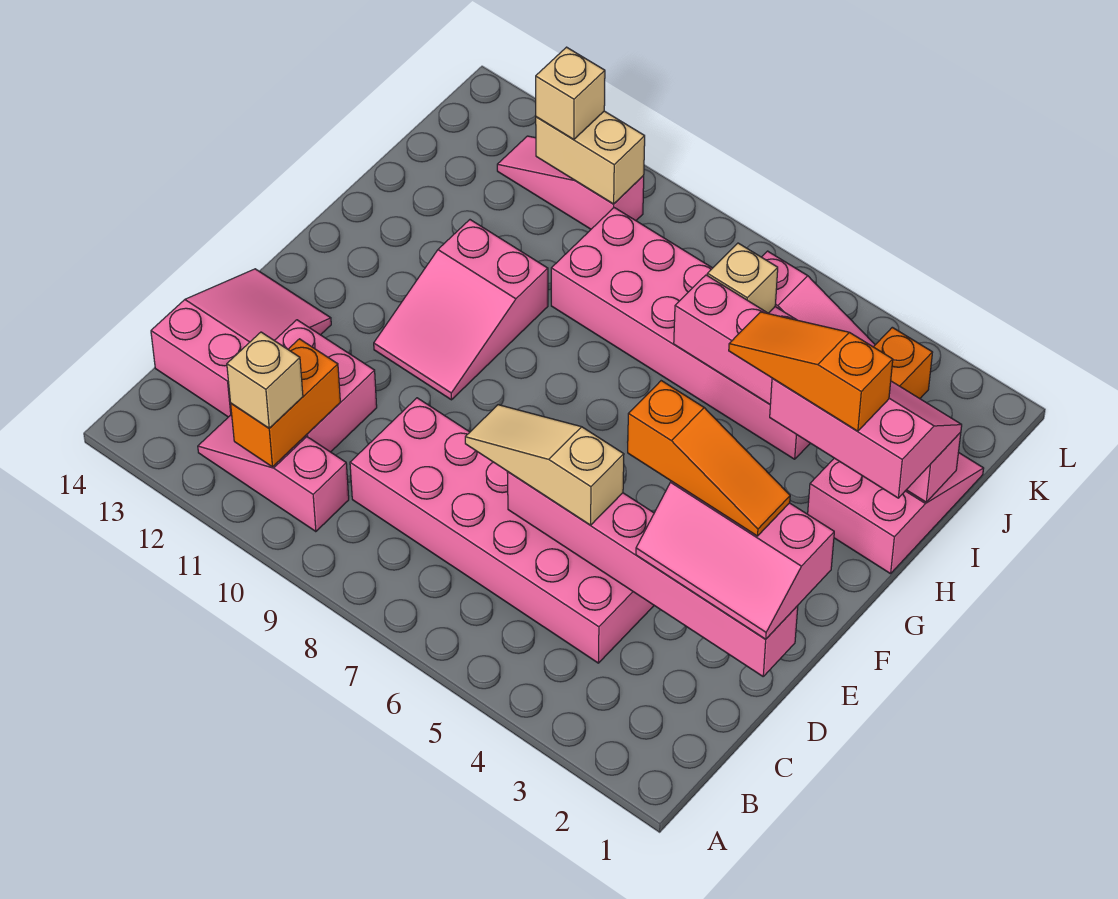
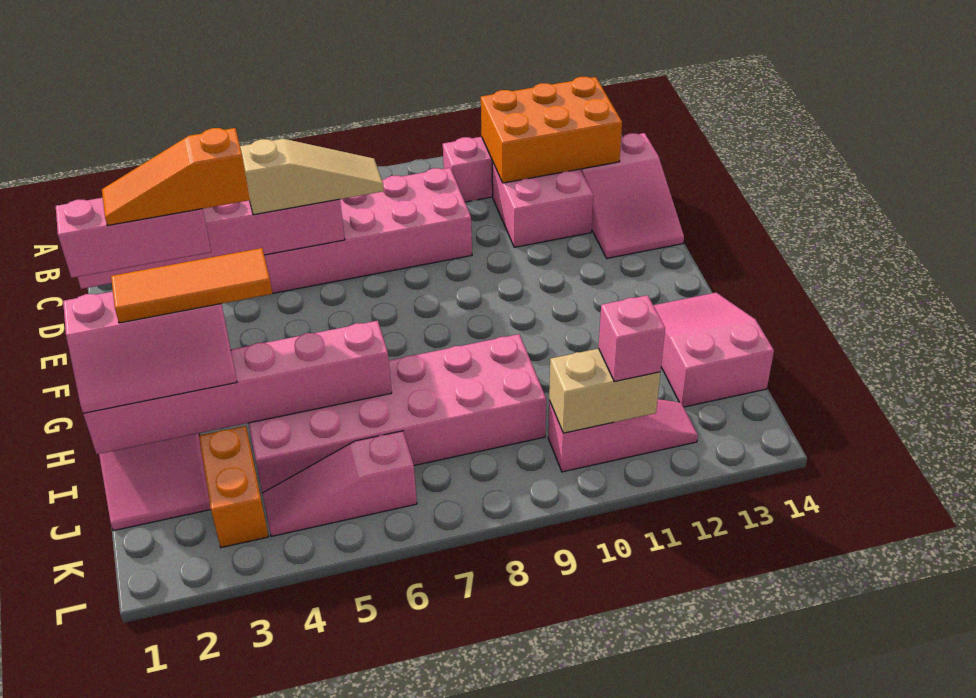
orange brick B11:C11 level 2 -> orange brick B11:C13 level 2
tan brick B11 level 3 -> none
pink slope F10:H11 level 1 top H -> pink slope H13:J14 level 1 top J
orange slope H2:H4 level 4 top 2 -> orange tile H2:H4 level 4
tan brick J6 level 2 -> none
tan brick K11 level 3 -> pink brick K11 level 3

